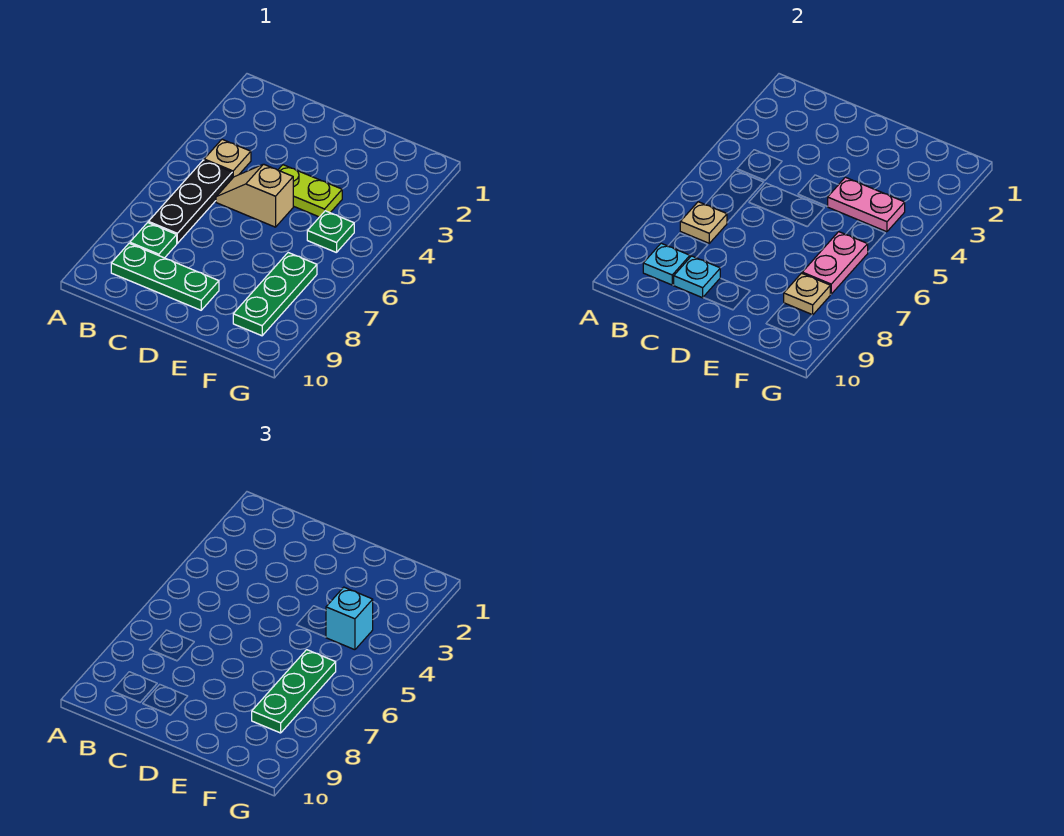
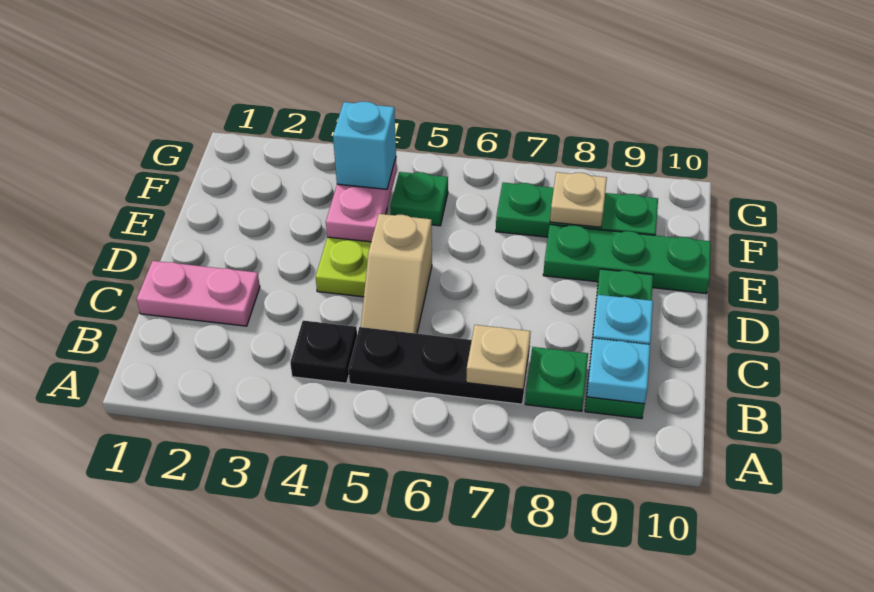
tan plate B4 level 1 -> black plate B4 level 1
pink plate F6:F7 level 2 -> pink plate C1:C2 level 1
green plate F6:F8 level 3 -> green plate E8:E10 level 1

